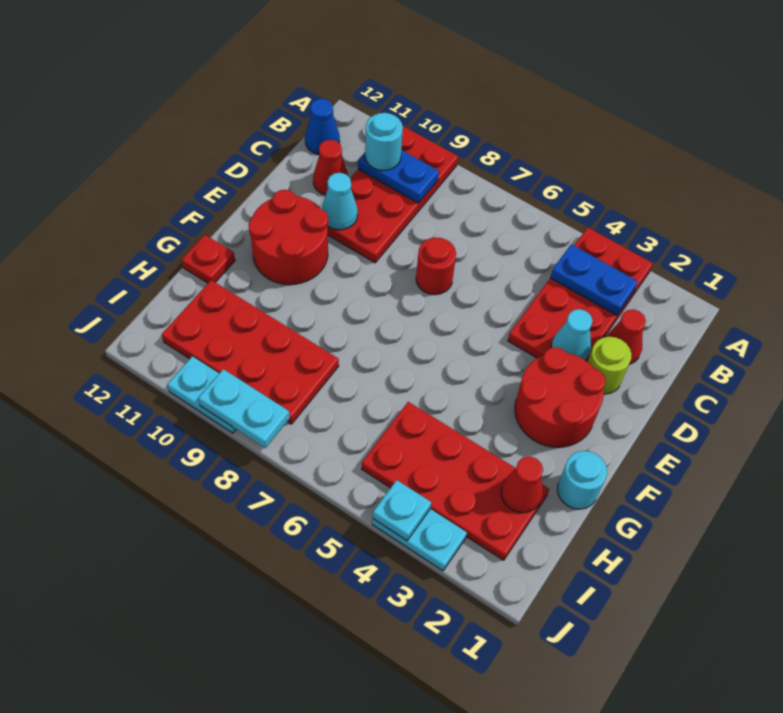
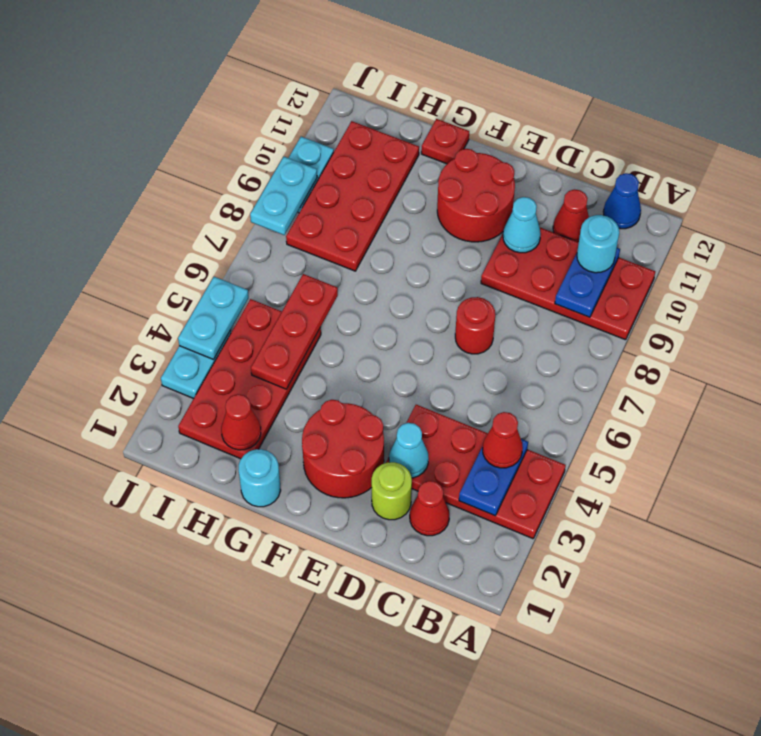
none -> red cone B4 level 3
none -> red plate H4:H6 level 2
cyan plate J4 level 2 -> cyan plate J4:J5 level 2

